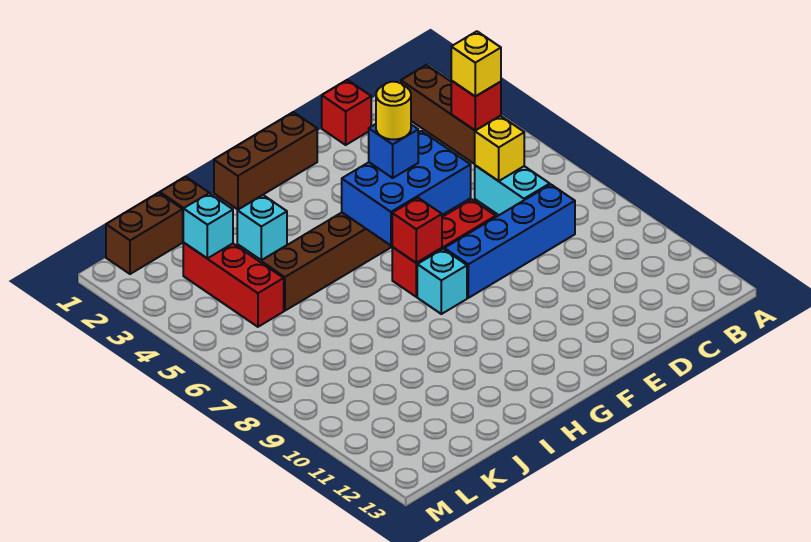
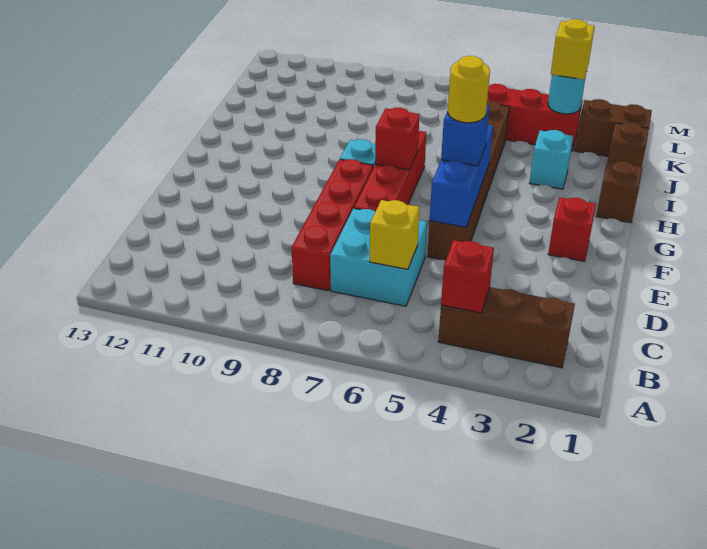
yellow brick B4 level 3 -> yellow brick K3 level 3
cyan brick C6:C7 level 1 -> cyan brick C6:D7 level 1
blue brick C8:F8 level 1 -> red brick C8:F8 level 1
red brick D1 level 1 -> red brick F2 level 1
blue brick E5:G6 level 2 -> blue brick E5:G5 level 2
red brick E7:G7 level 1 -> red brick E7:H7 level 1
brown brick F1:H1 level 1 -> brown brick H1 level 1
brown brick K1:L1 level 1 -> brown brick K1:K2 level 1
cyan brick K3 level 2 -> cyan round brick K3 level 2

